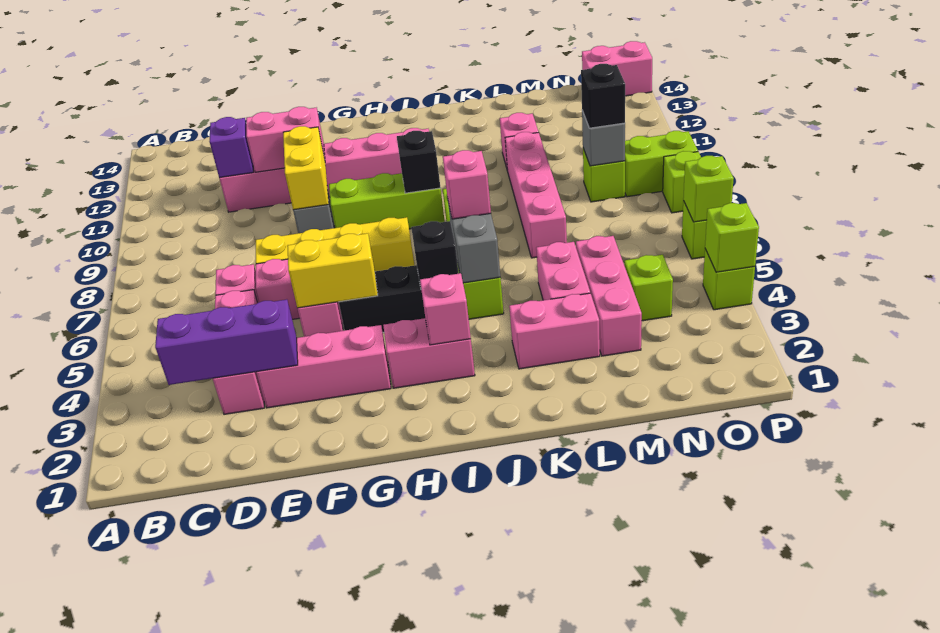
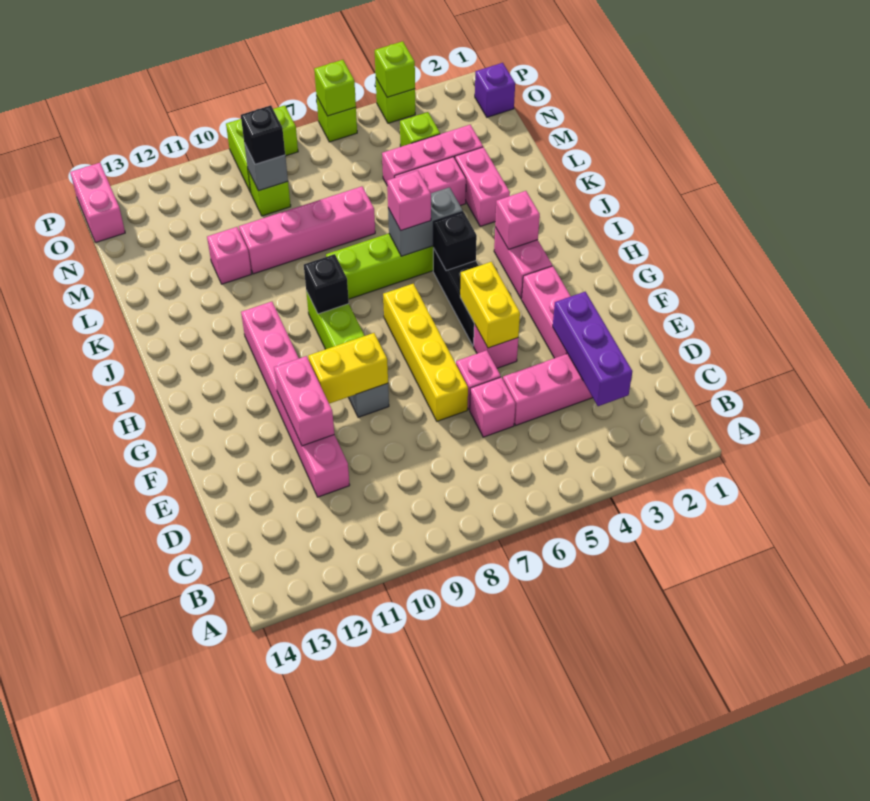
purple brick D11 level 2 -> purple brick O1 level 1

